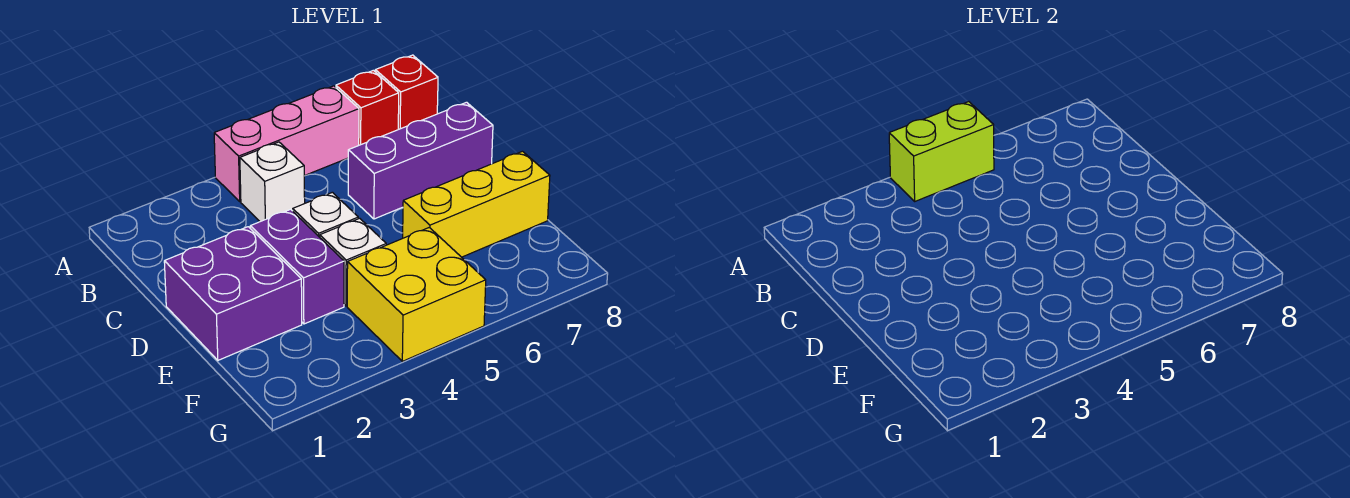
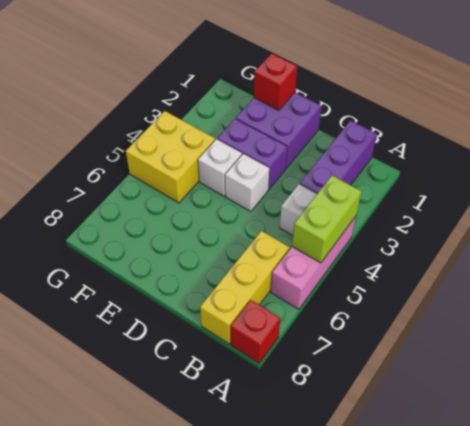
red brick A7 level 1 -> red brick E1 level 2
purple brick C6:C8 level 1 -> purple brick B1:B3 level 1
yellow brick E6:E8 level 1 -> yellow brick B6:B8 level 1

